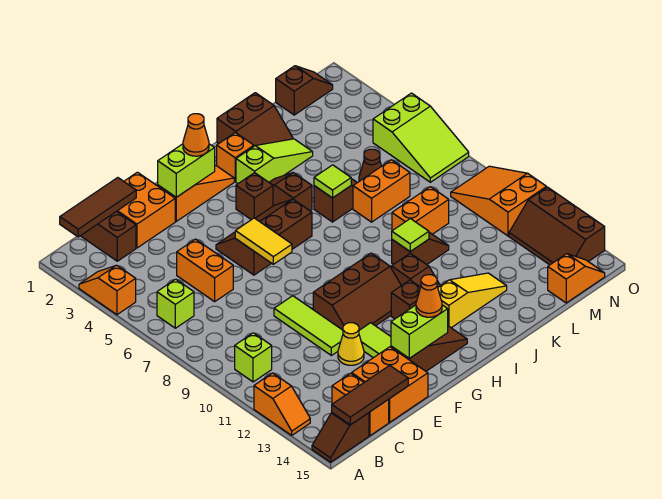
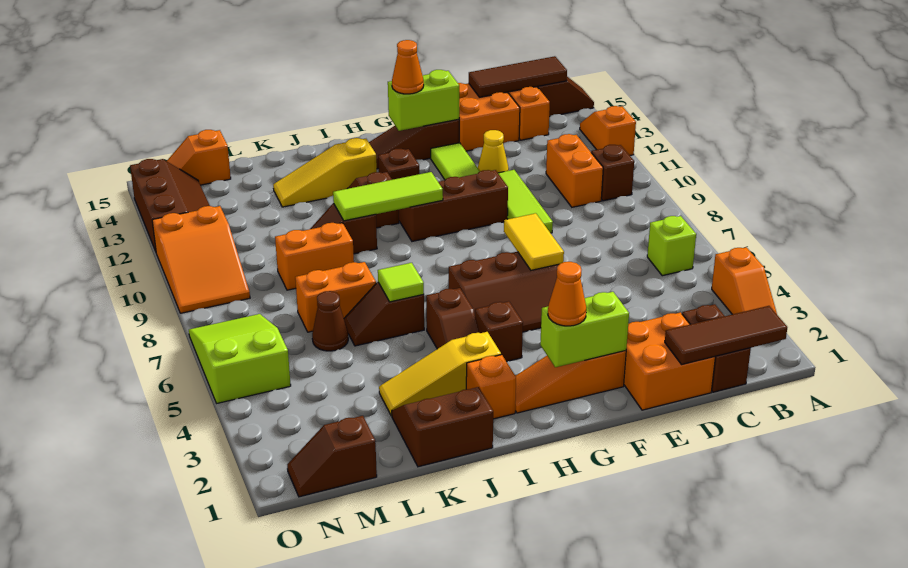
lime brick B10 level 1 -> brown brick B10 level 1
orange brick D5:D6 level 1 -> orange brick C10:C11 level 1
lime slope I3:K3 level 1 top I -> yellow slope I3:K3 level 1 top I
lime tile J10 level 2 -> lime tile H10:J10 level 2

